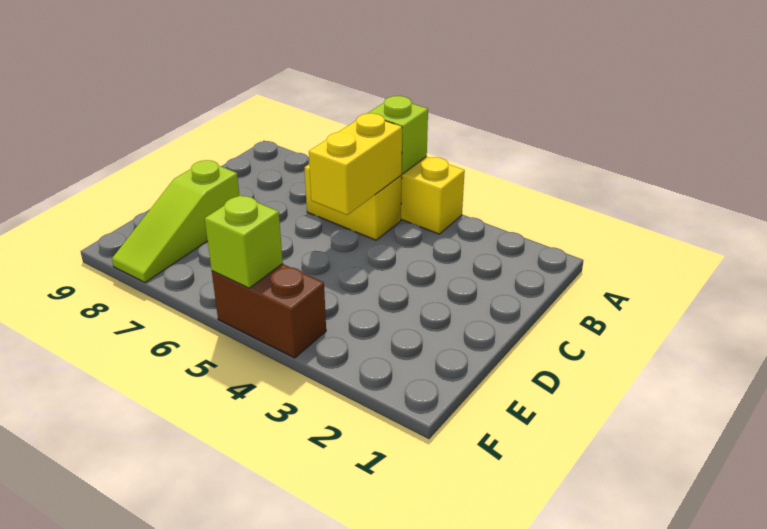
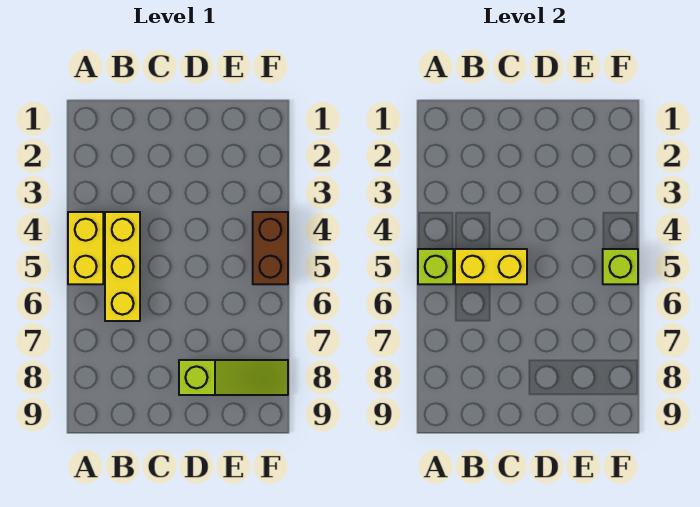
yellow brick B5:B6 level 1 -> yellow brick B4:B6 level 1

